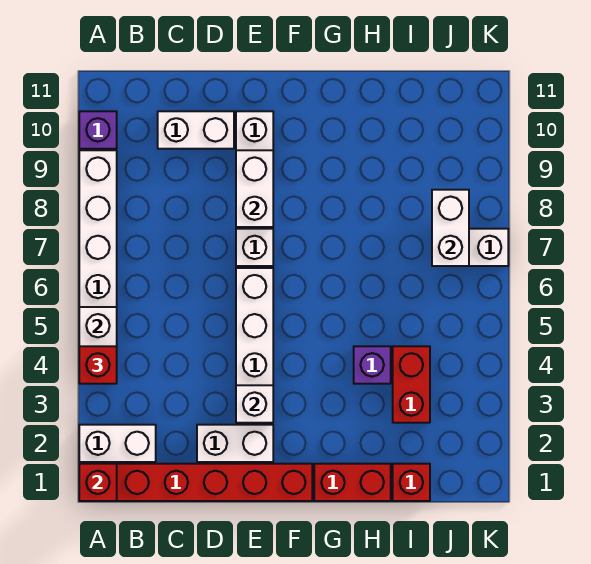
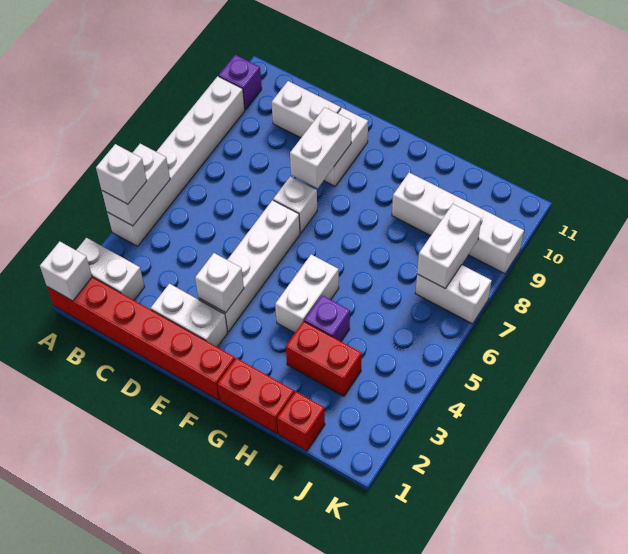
red brick A1 level 2 -> white brick A1 level 2
red brick A4 level 3 -> white brick A4 level 3
none -> white brick G4:G5 level 1
none -> white brick H9:K9 level 1
red brick I3:I4 level 1 -> red brick H3:I3 level 1

